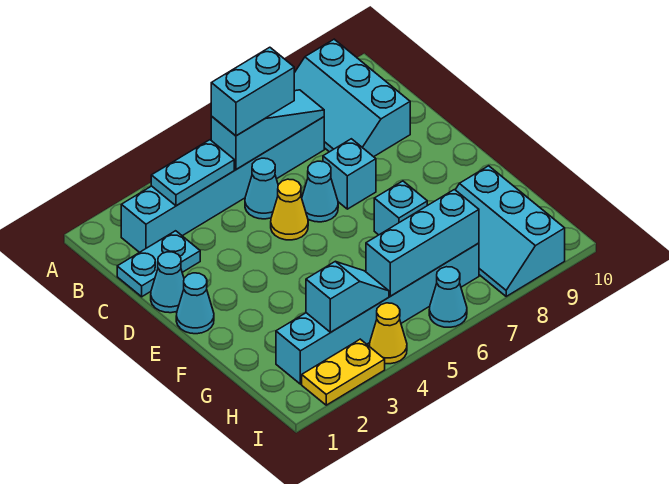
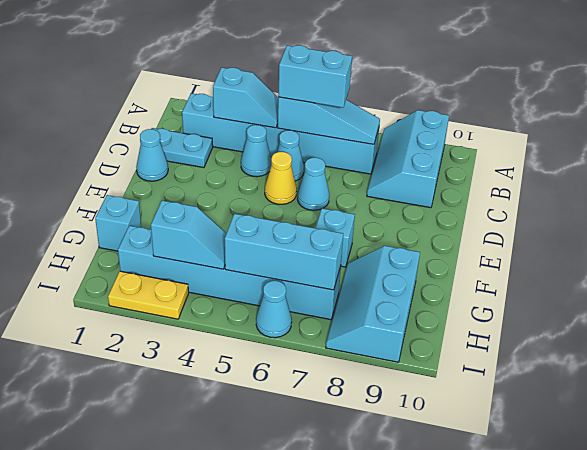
cyan plate B3:B4 level 2 -> cyan slope B3:B4 level 2 top 3
cyan brick D7 level 1 -> cyan brick G1 level 1
cyan cone E1 level 1 -> cyan cone C4 level 1
yellow cone I4 level 1 -> none

